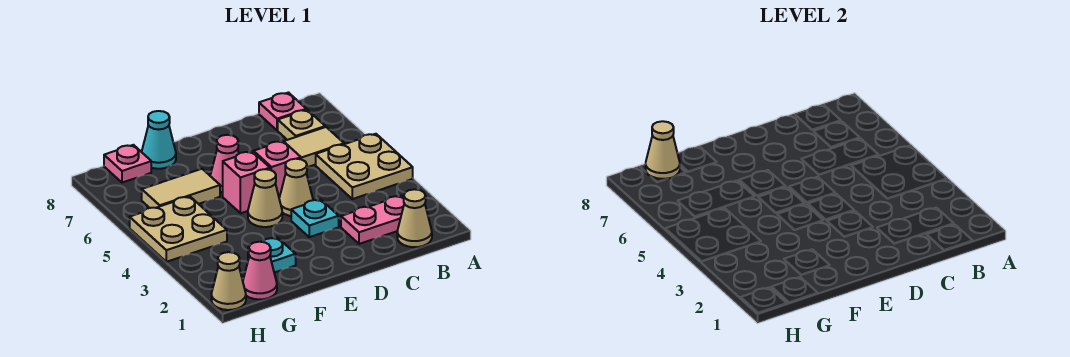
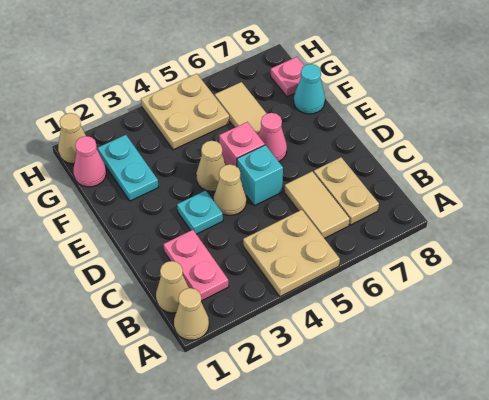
tan plate B7 level 1 -> tan plate B7:C7 level 1
pink plate B8 level 1 -> none
pink brick D5 level 1 -> cyan brick D5 level 1
cyan plate F2 level 1 -> cyan plate F2:G2 level 1
tan cone G8 level 2 -> tan cone A1 level 1

